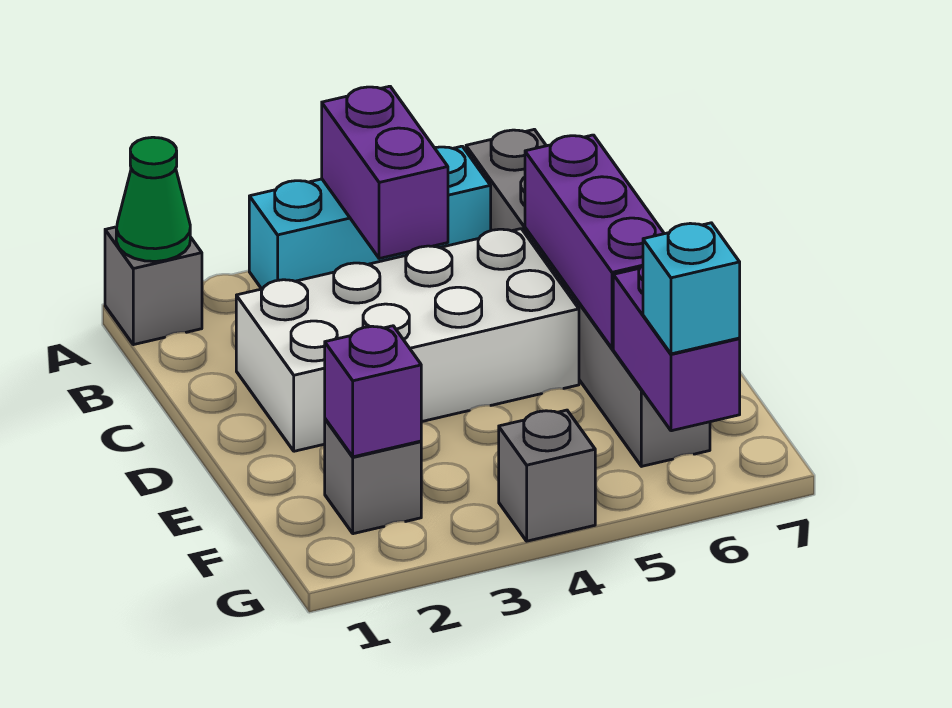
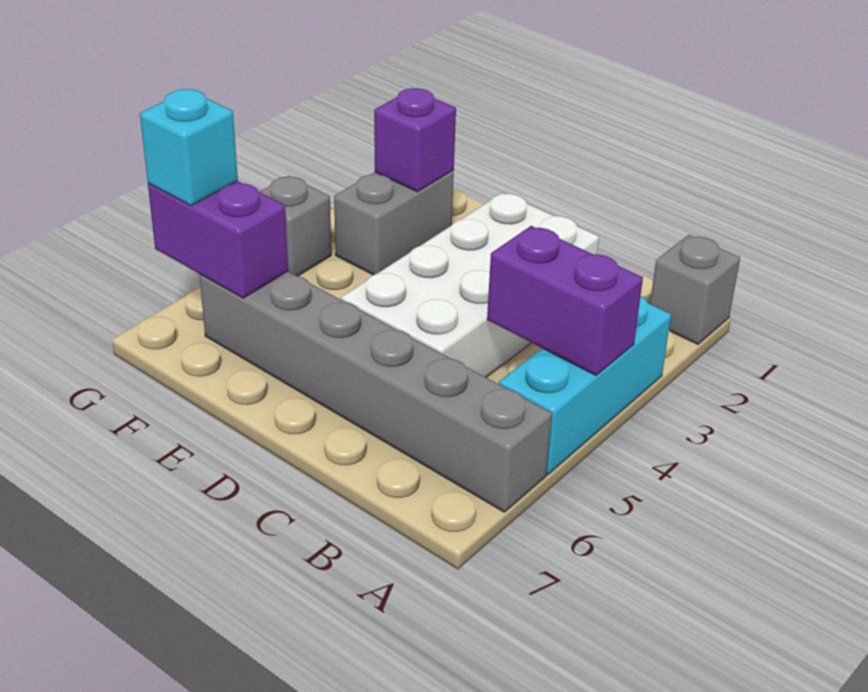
green cone A1 level 2 -> none
purple brick C6:E6 level 2 -> none
grey brick F2 level 1 -> grey brick F2:F3 level 1

